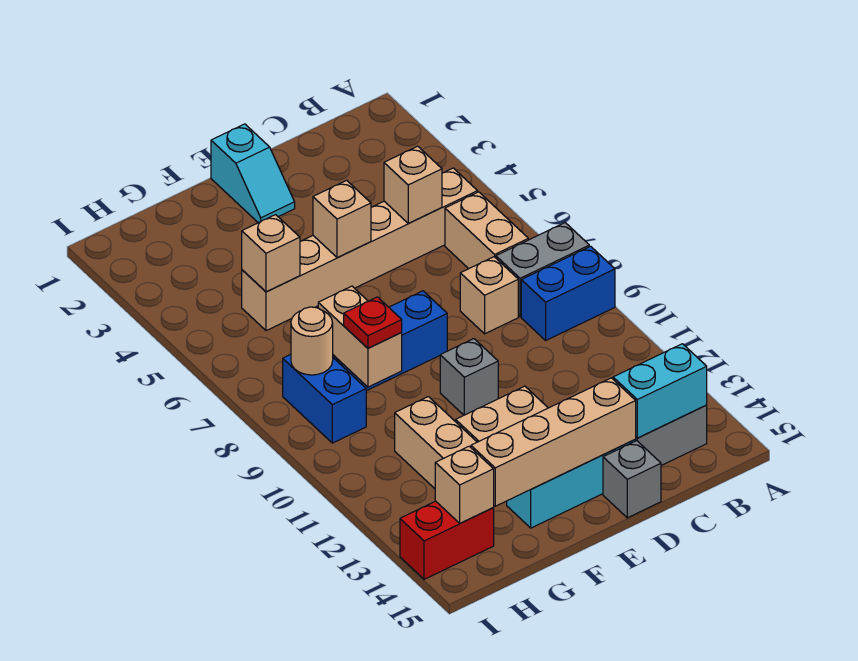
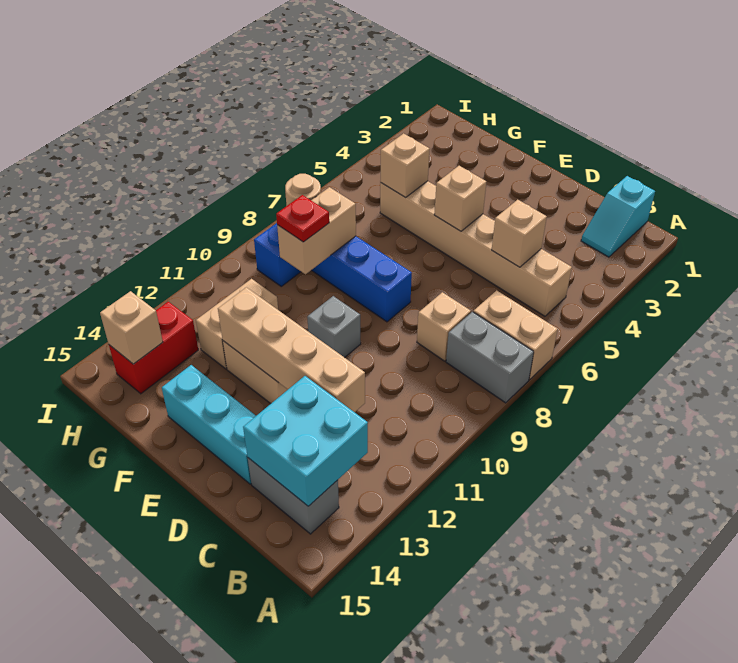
blue brick A9:B9 level 1 -> none
tan brick B6:B7 level 1 -> tan brick A7:B7 level 1
cyan brick B14:C14 level 2 -> cyan brick B13:C14 level 2
tan brick D14:G14 level 2 -> tan brick C12:F12 level 2
grey brick D15 level 1 -> none
cyan slope E1:E2 level 1 top 1 -> cyan slope B1:B2 level 1 top 1
red brick H14:I14 level 1 -> red brick H13:H14 level 1

